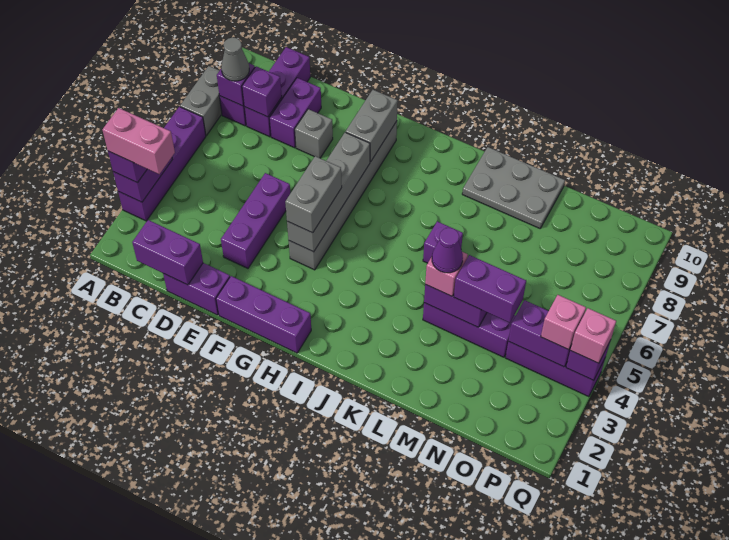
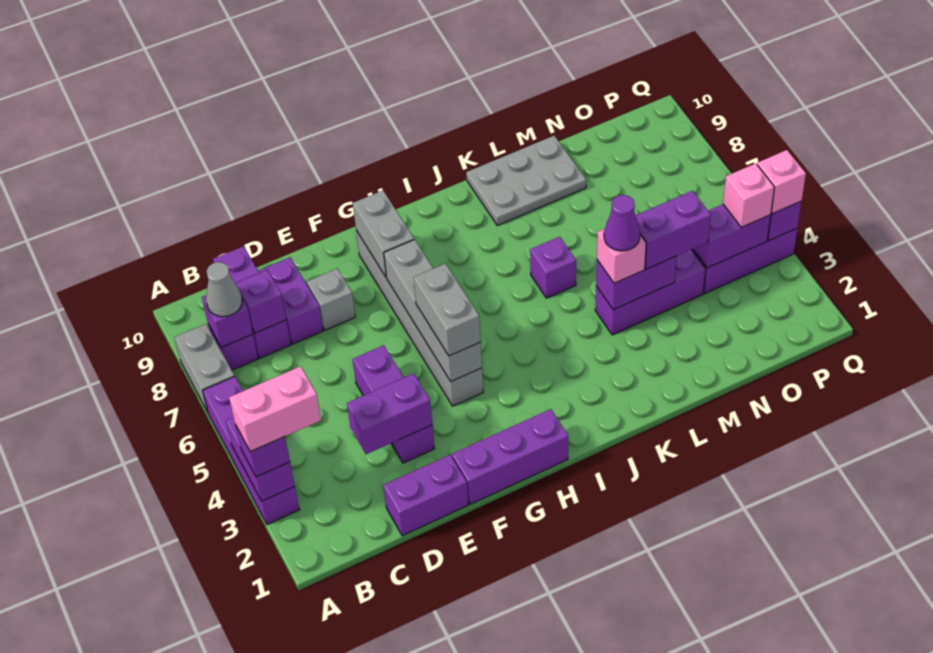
purple brick C1:D1 level 2 -> purple brick D3:E3 level 2

